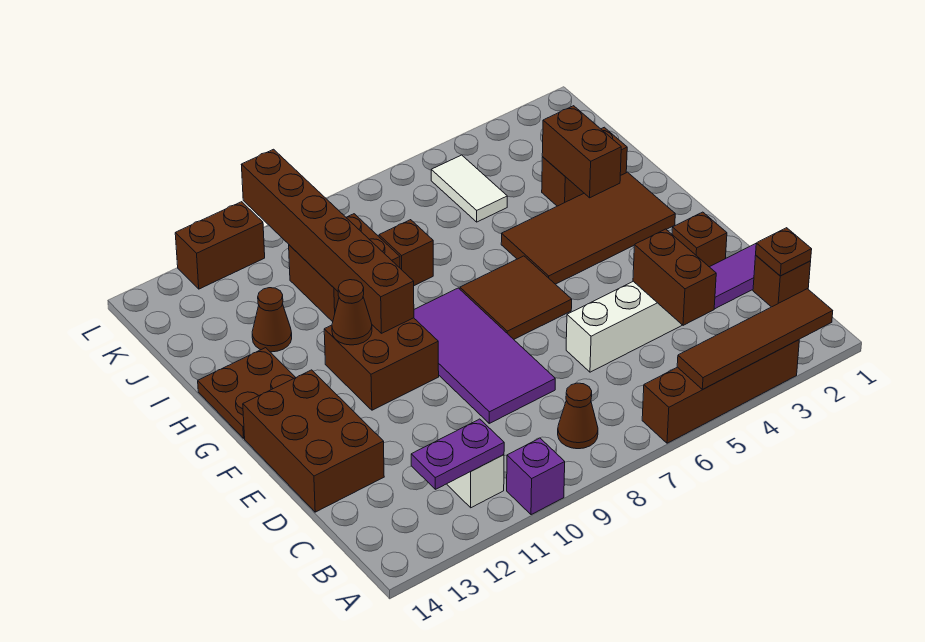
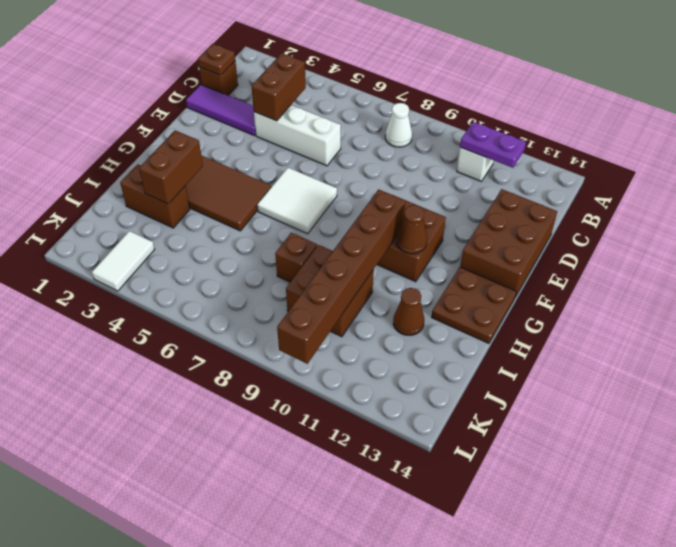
brown tile A2:A5 level 2 -> none
brown brick A3:A6 level 1 -> none
purple brick A10 level 1 -> none
brown cone B8 level 1 -> white cone B8 level 1
purple tile D8:G9 level 1 -> none
brown brick E2 level 1 -> none
brown tile F6:G7 level 1 -> white tile F6:G7 level 1
white tile J5:K5 level 1 -> white tile K3:L3 level 1
brown brick L11:L12 level 1 -> none

